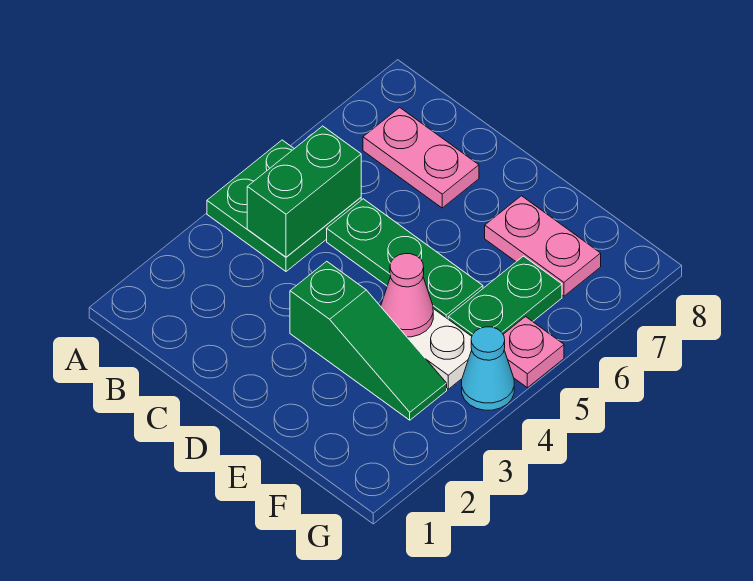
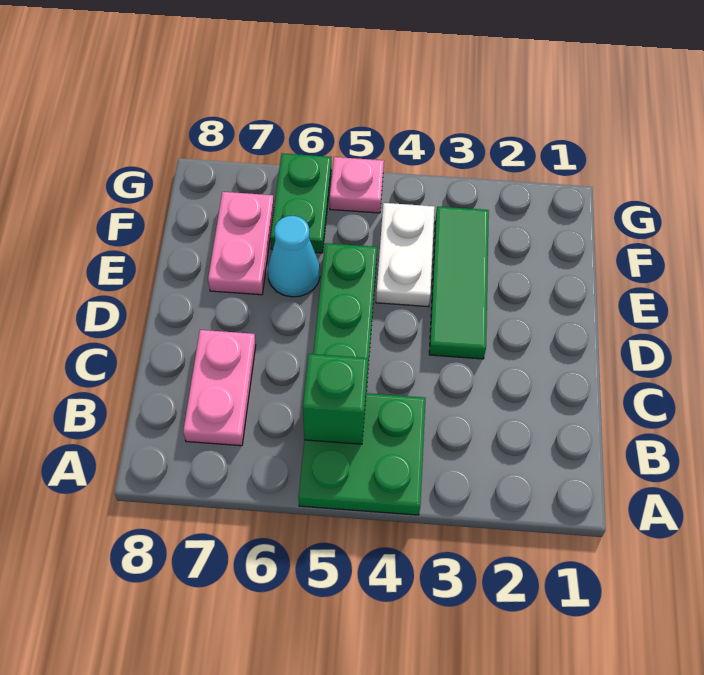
green brick B4:B5 level 2 -> green brick B5 level 2
green slope D3:F3 level 1 top D -> green tile D3:F3 level 1
pink cone E4 level 2 -> none
green plate F5:F6 level 1 -> green plate F6:G6 level 1
cyan cone G4 level 1 -> cyan cone E6 level 1

